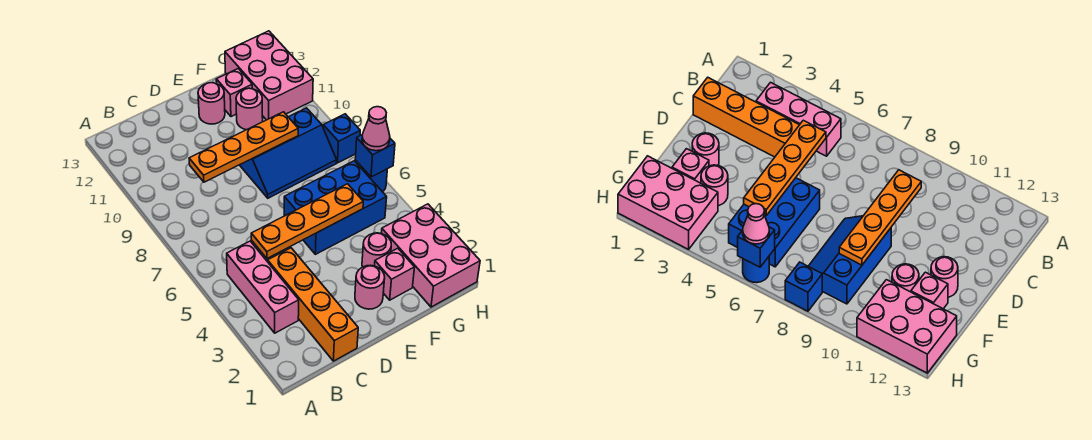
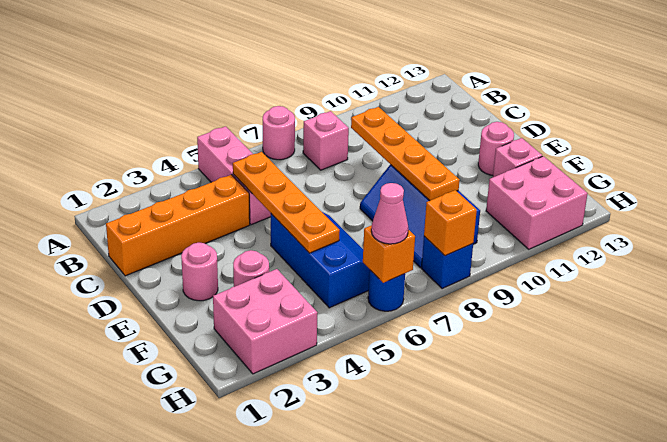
pink brick B3:B5 level 1 -> pink brick A5:C5 level 1
blue brick E5:G6 level 1 -> blue slope E5:G6 level 1 top 5
pink brick F2 level 1 -> pink brick B8 level 1
pink round brick F11 level 1 -> pink round brick A7 level 1
pink brick G1:H3 level 1 -> pink brick G2:H3 level 1
pink brick G11:H13 level 1 -> pink brick G11:H12 level 1
blue brick H6 level 2 -> orange brick H6 level 2
none -> orange brick H8 level 2

